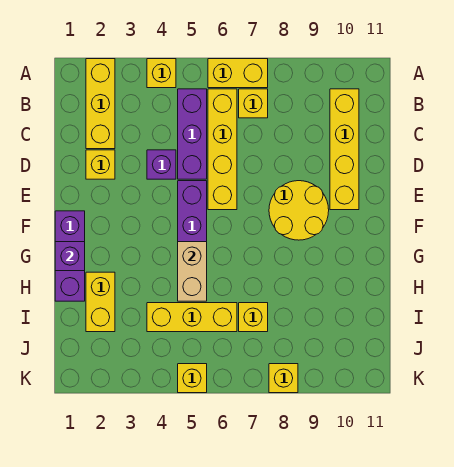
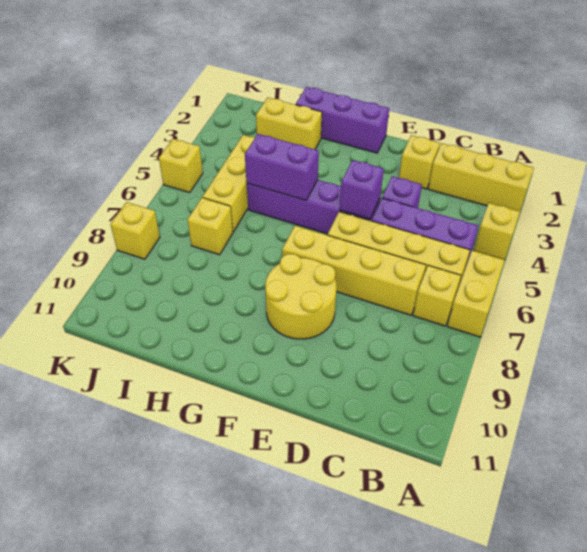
yellow brick B10:E10 level 1 -> yellow brick C7:F7 level 1
purple brick G1 level 2 -> purple brick E5 level 2
tan brick G5:H5 level 2 -> purple brick G5:H5 level 2

